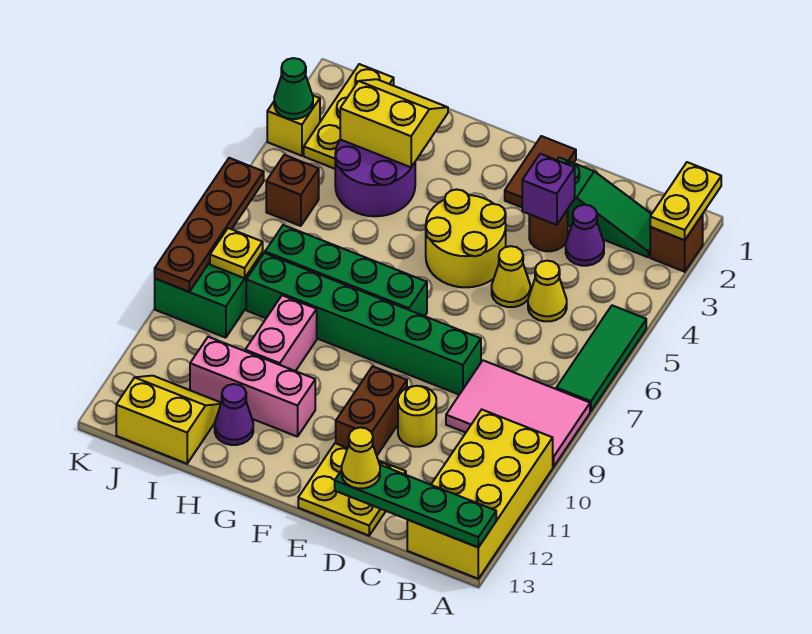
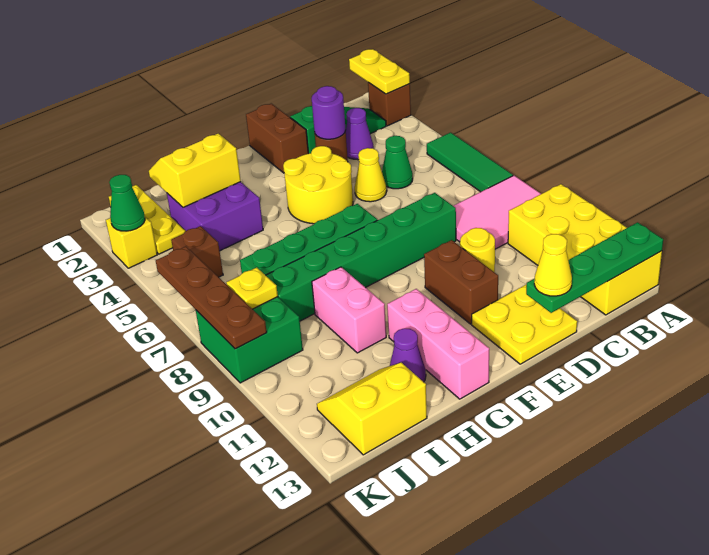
yellow cone C5 level 1 -> green cone C5 level 1
purple brick D3 level 2 -> purple round brick D3 level 2
brown tile E1:E2 level 1 -> brown brick E1:E2 level 1
pink brick G11:I11 level 1 -> pink brick G11:G13 level 1
purple round brick H3:I4 level 1 -> purple brick H3:I4 level 1

